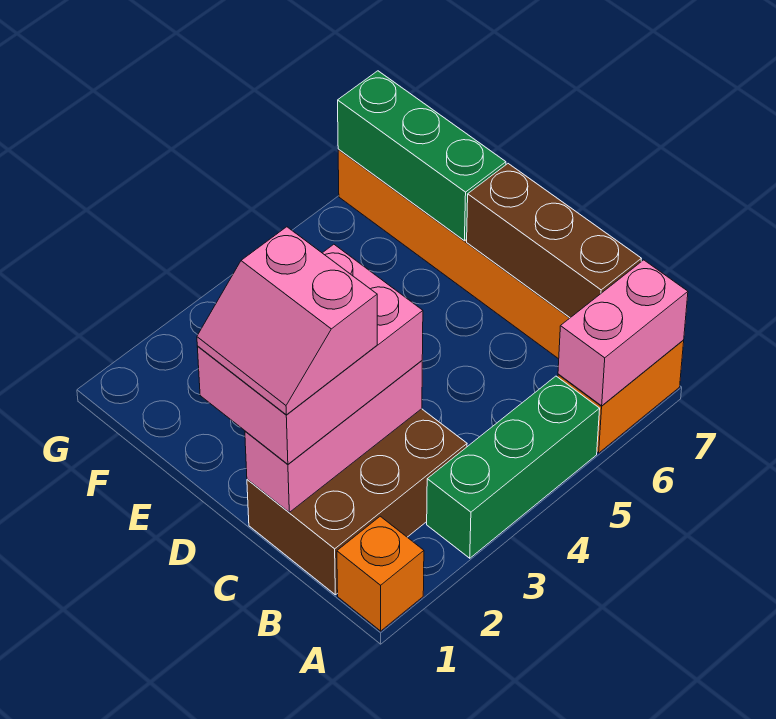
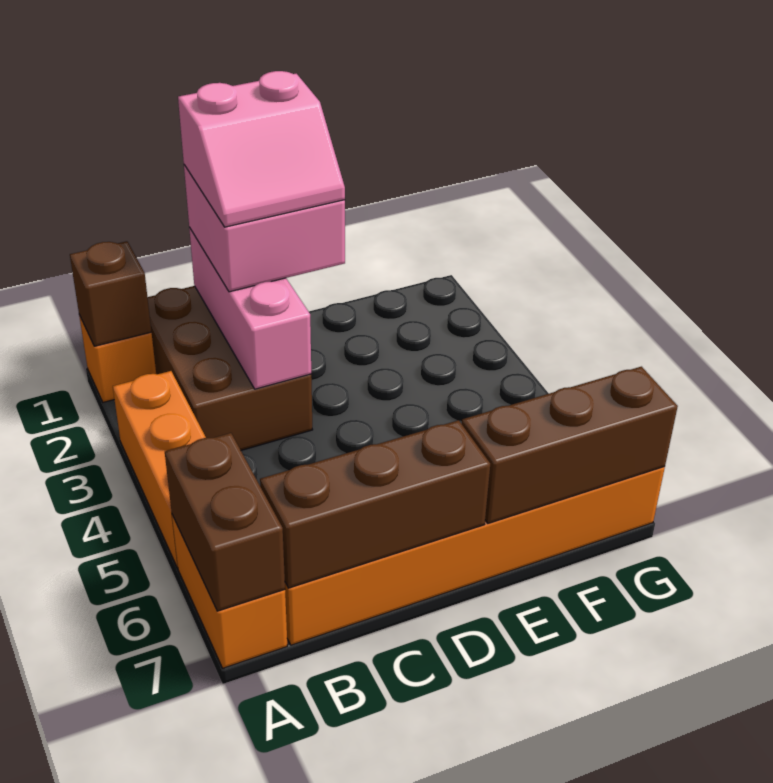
none -> brown brick A1 level 2
green brick A3:A5 level 1 -> orange brick A3:A5 level 1
pink brick A6:A7 level 2 -> brown brick A6:A7 level 2
pink brick C1:D3 level 3 -> pink brick C1:D2 level 3
pink slope C1:D2 level 4 top 2 -> pink slope C1:D2 level 4 top 1
green brick E7:G7 level 2 -> brown brick E7:G7 level 2

